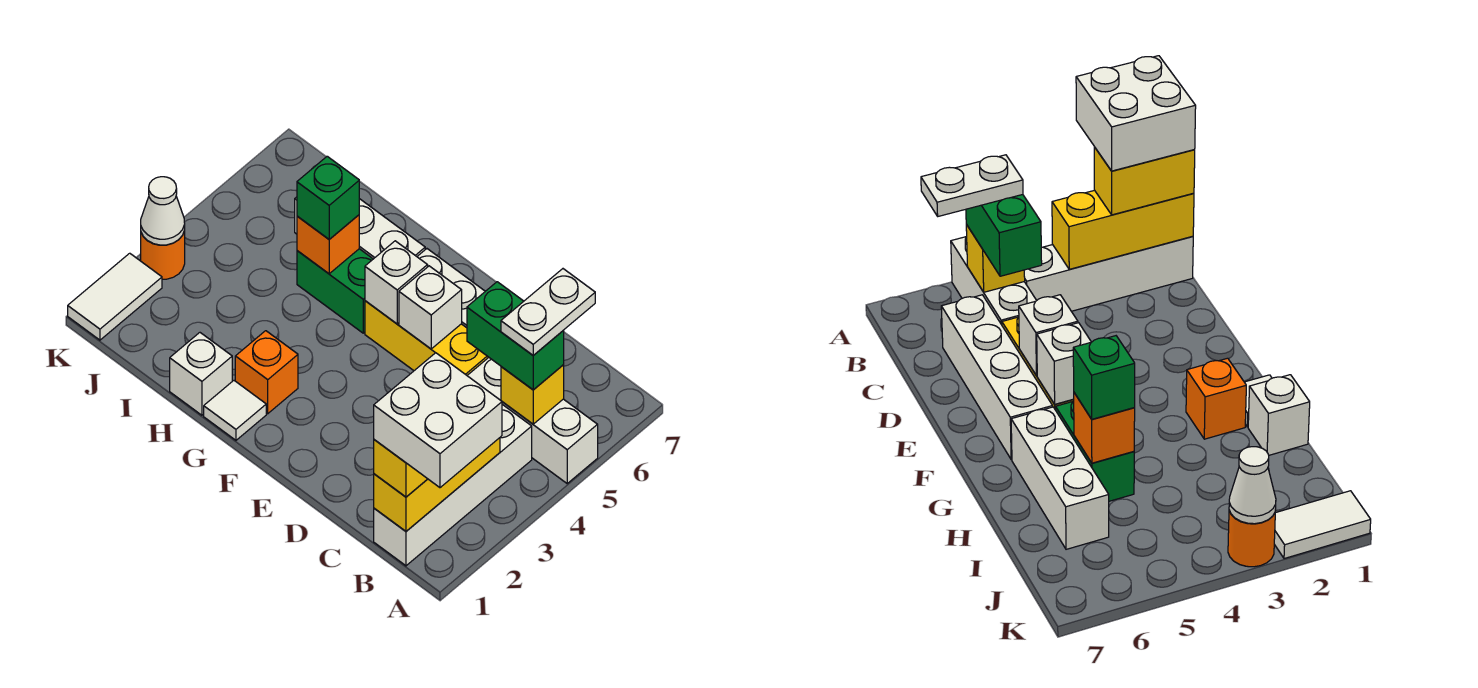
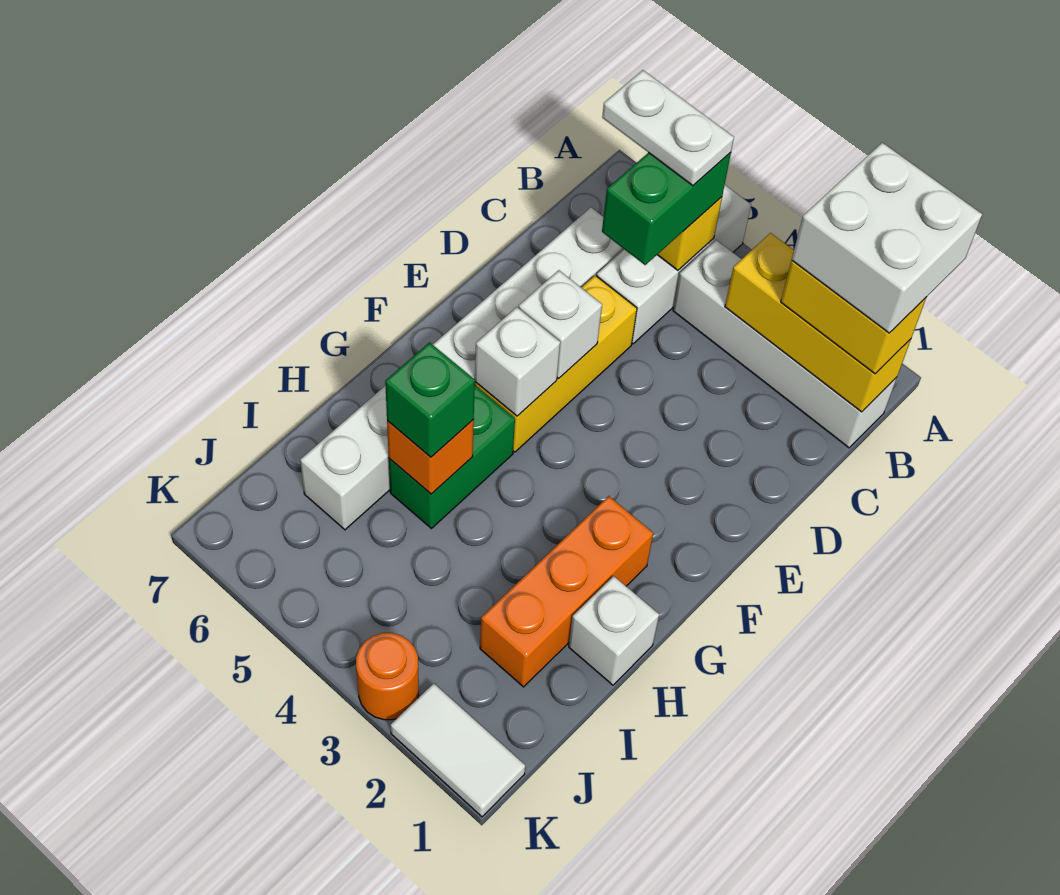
white tile G1 level 1 -> none
orange brick G2 level 1 -> orange brick G2:I2 level 1
white cone K3 level 2 -> none

